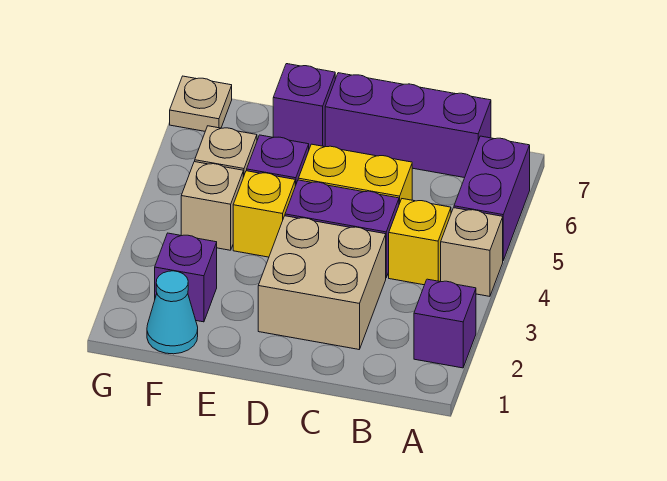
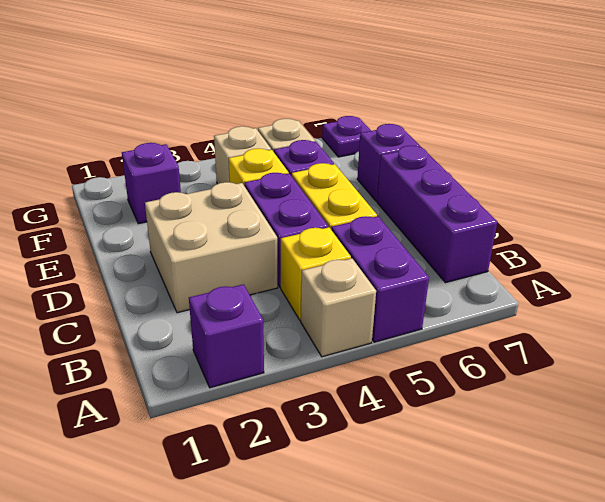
purple brick A5:A6 level 1 -> purple brick A5:B5 level 1
cyan cone F1 level 1 -> none
tan plate G7 level 1 -> purple plate G7 level 1

